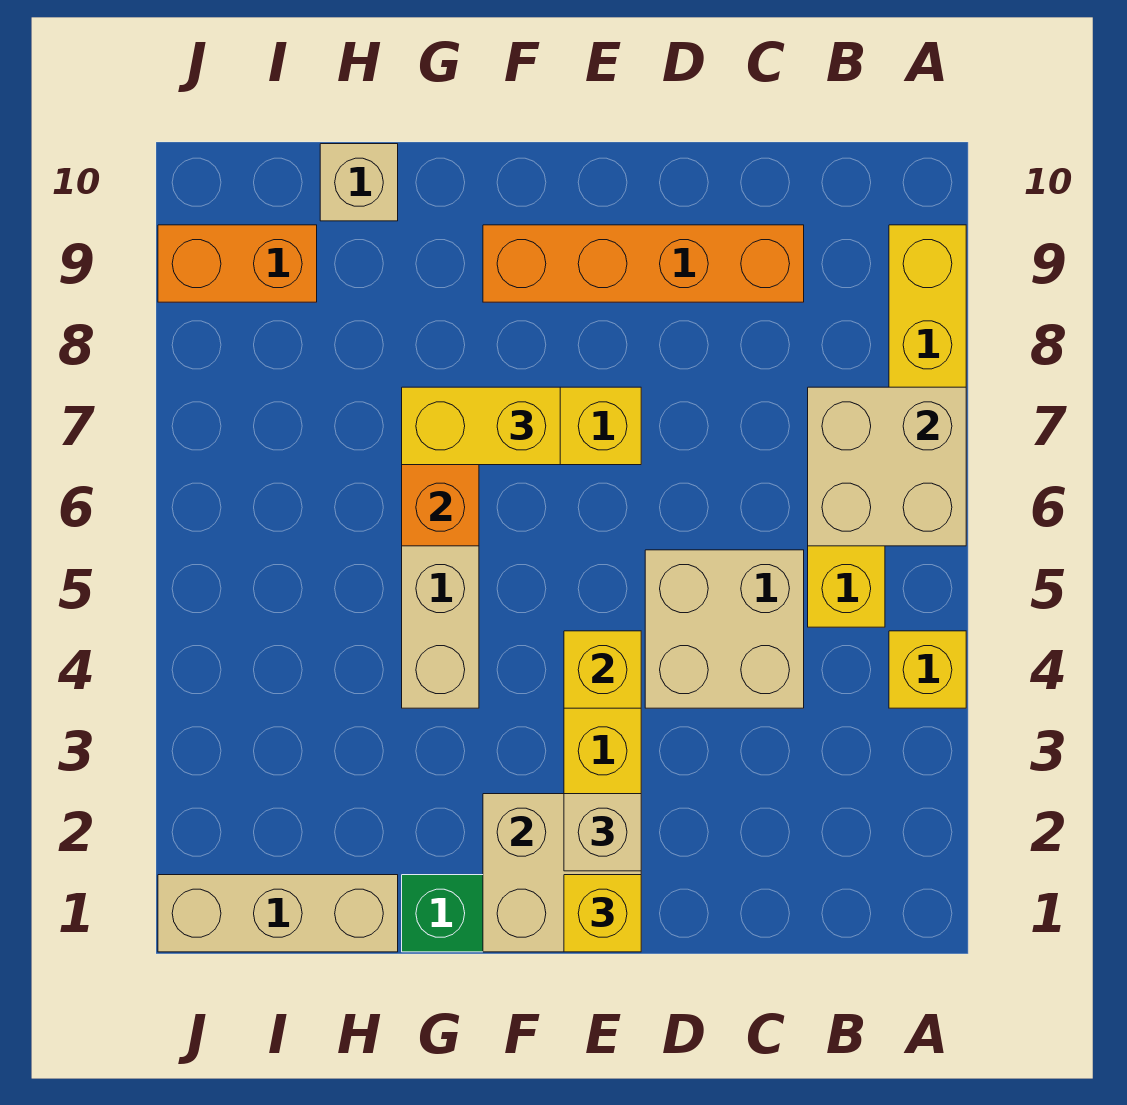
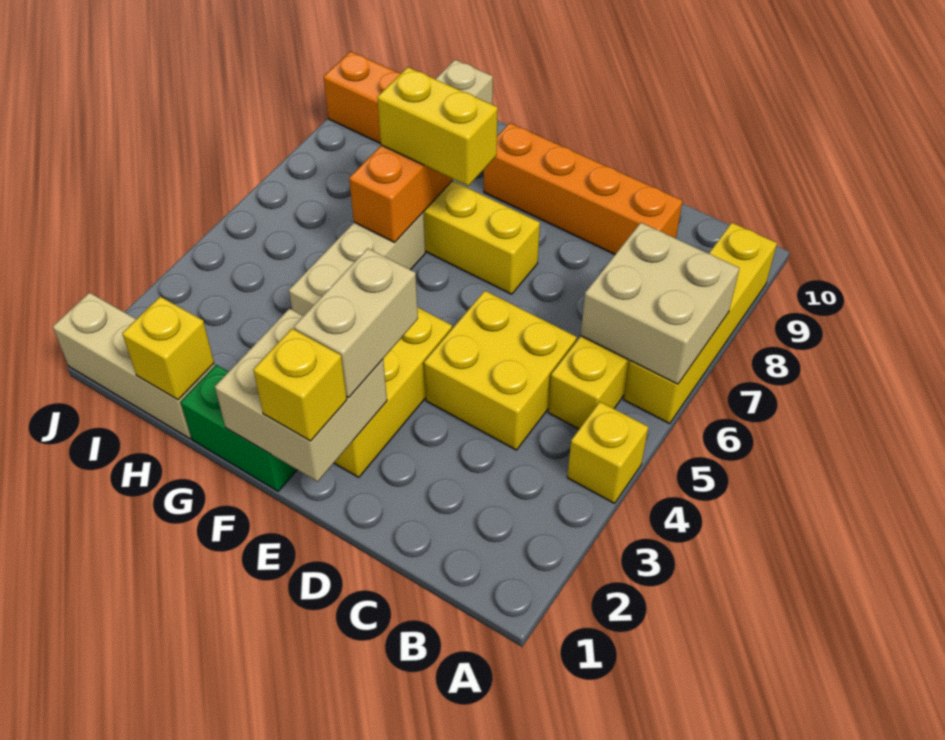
tan brick C4:D5 level 1 -> yellow brick C4:D5 level 1
tan brick E2 level 3 -> tan brick E2:E3 level 3
yellow brick E4 level 2 -> yellow brick H1 level 2

